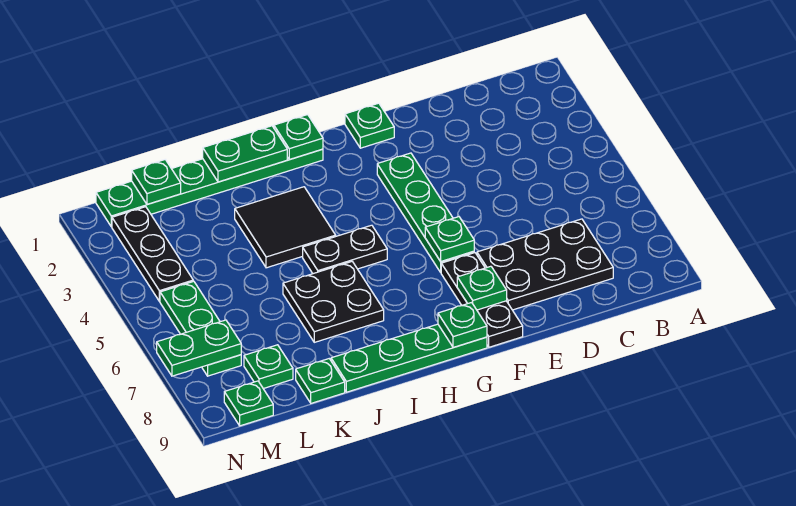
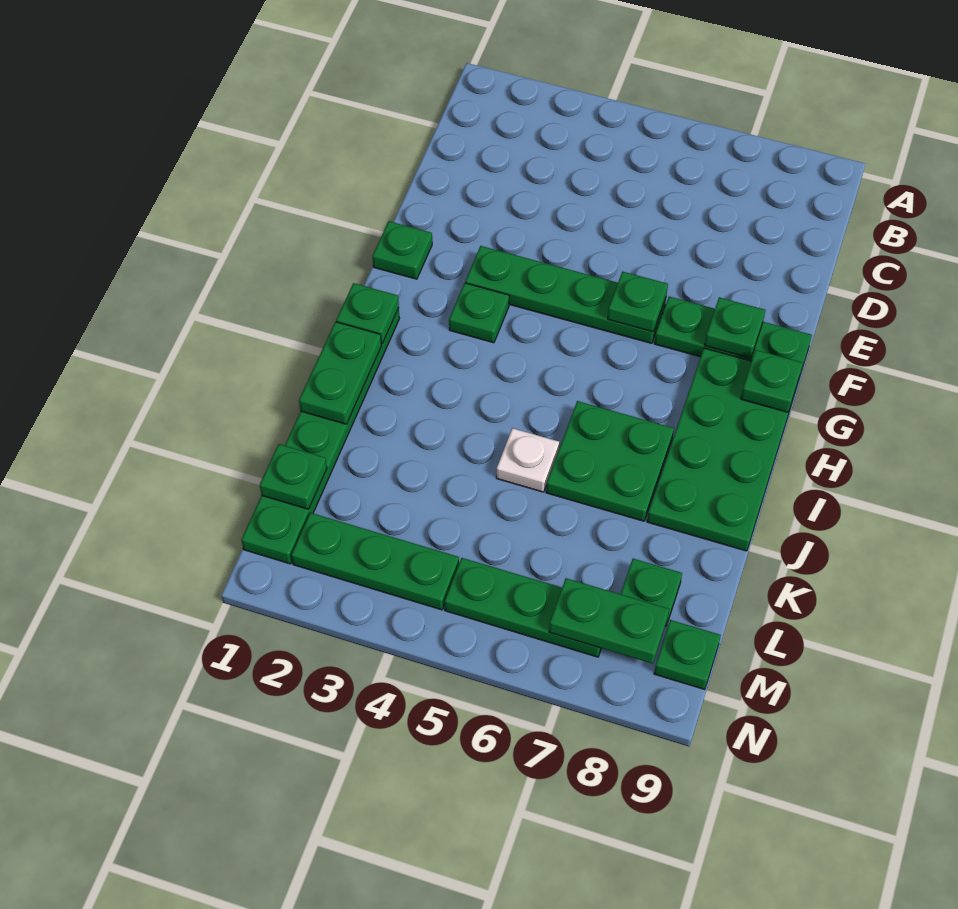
black plate C7:E8 level 1 -> none
black plate F7:F9 level 1 -> green plate F7:F9 level 1
green plate G9:J9 level 1 -> green plate G8:J9 level 1
black plate H5:I5 level 1 -> none
black tile I3:J4 level 1 -> none
black plate I6:J7 level 1 -> green plate I6:J7 level 1
none -> white plate J5 level 1
green plate K9 level 1 -> green plate G3 level 1
black plate M2:M4 level 1 -> green plate M2:M4 level 1
green plate M7:N7 level 2 -> green plate M7:M8 level 2

